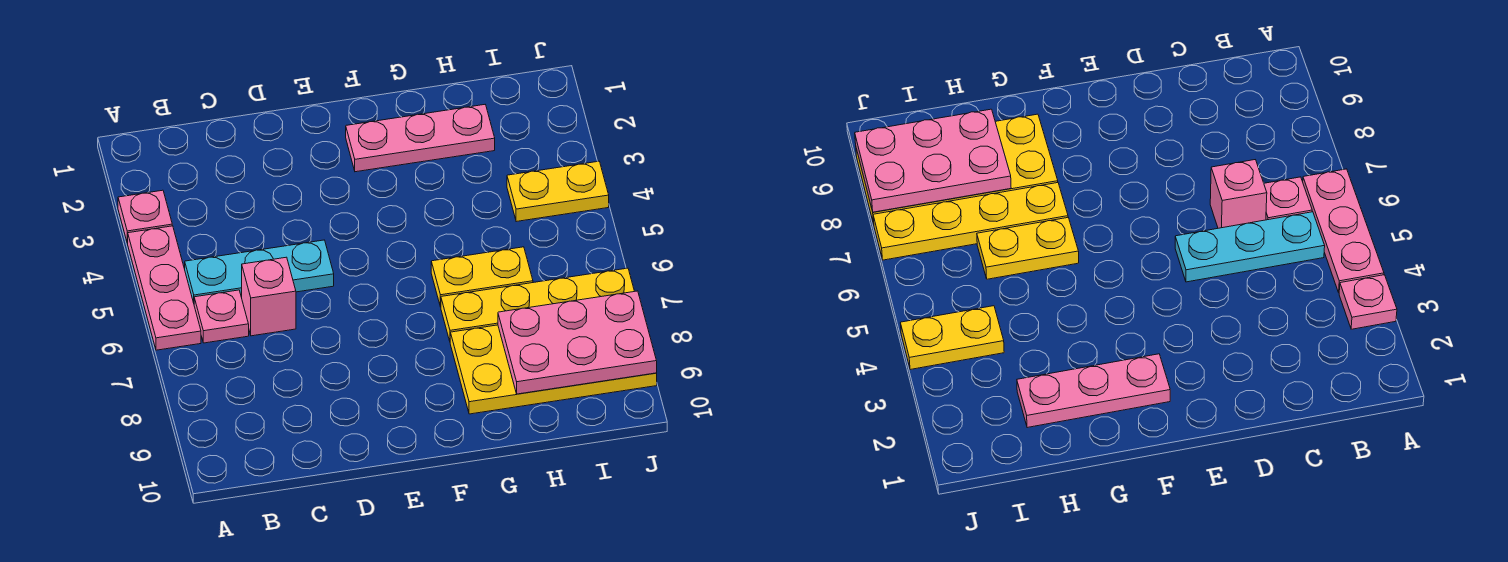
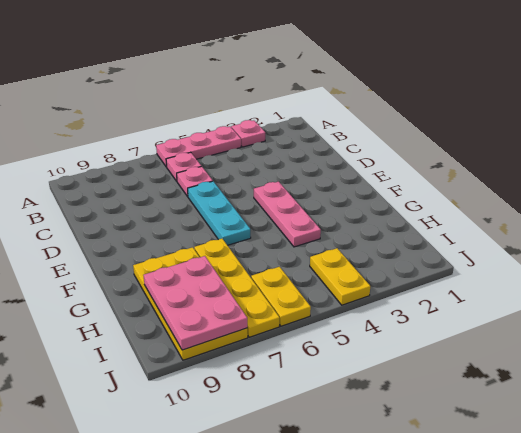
cyan plate B5:D5 level 1 -> cyan plate D6:F6 level 1
pink brick C6 level 1 -> pink plate C6 level 1
pink plate F2:H2 level 1 -> pink plate E4:G4 level 1
yellow plate G6:H6 level 1 -> yellow plate I6:J6 level 1

